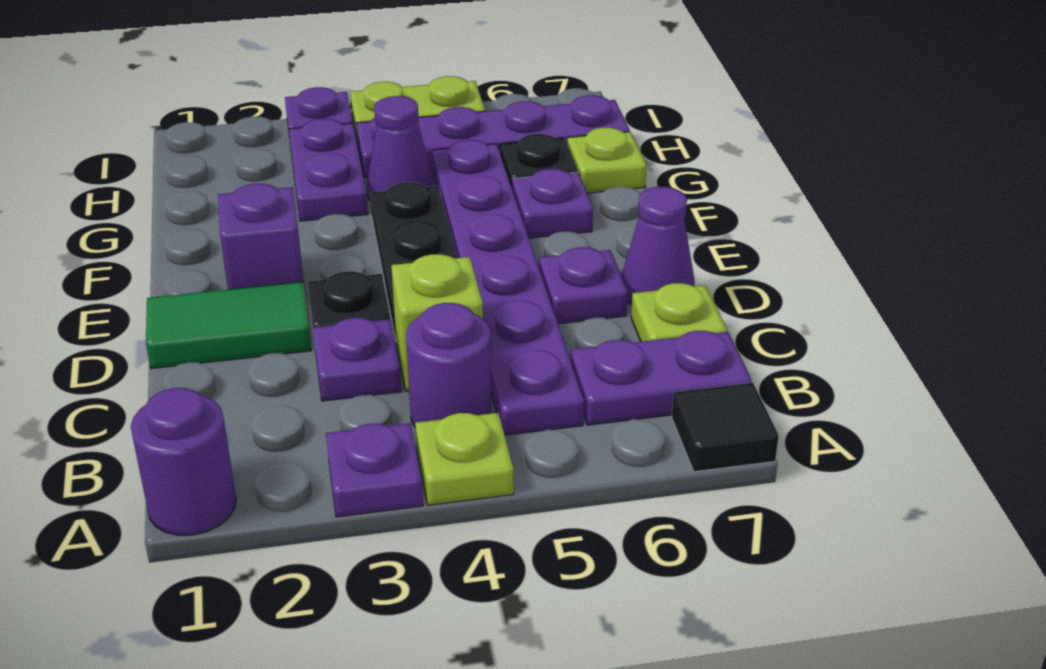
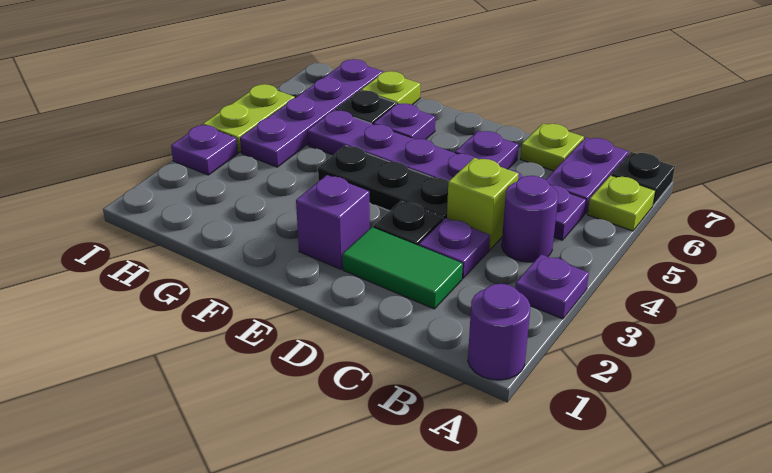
lime plate A4 level 1 -> lime plate A6 level 1
black tile A7 level 1 -> black plate A7 level 1
green tile D1:D2 level 1 -> green tile C2:D2 level 1
purple cone D7 level 1 -> none
purple plate G3:H3 level 1 -> none
purple cone G4 level 1 -> none

